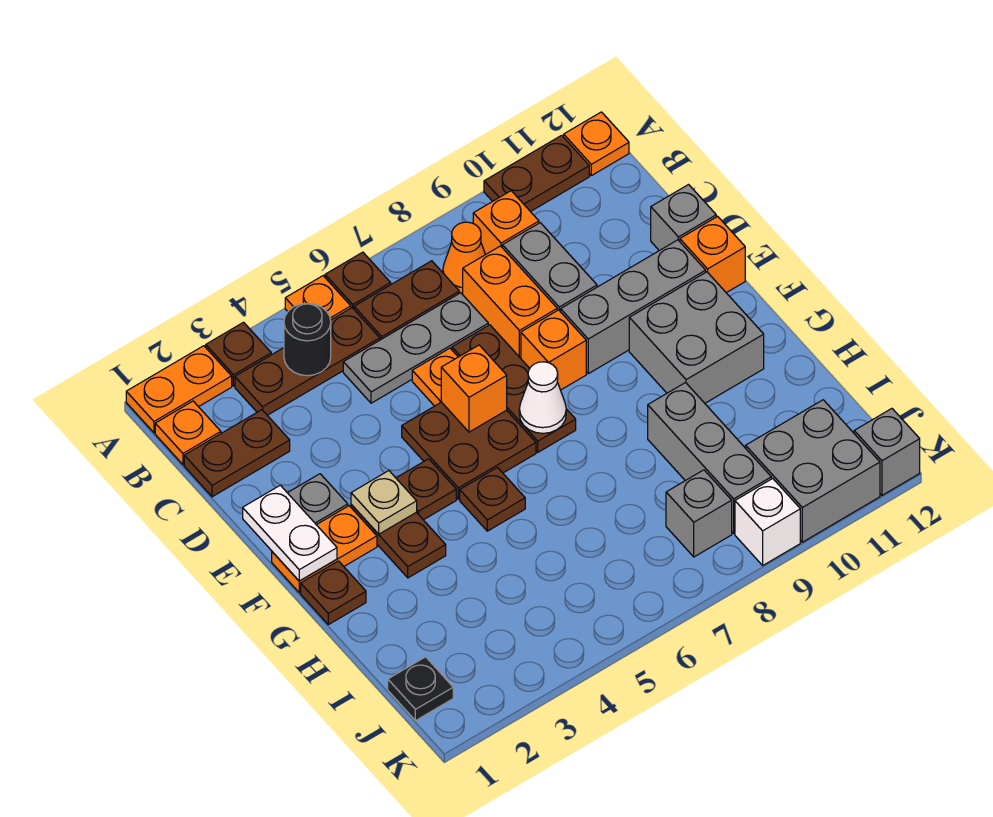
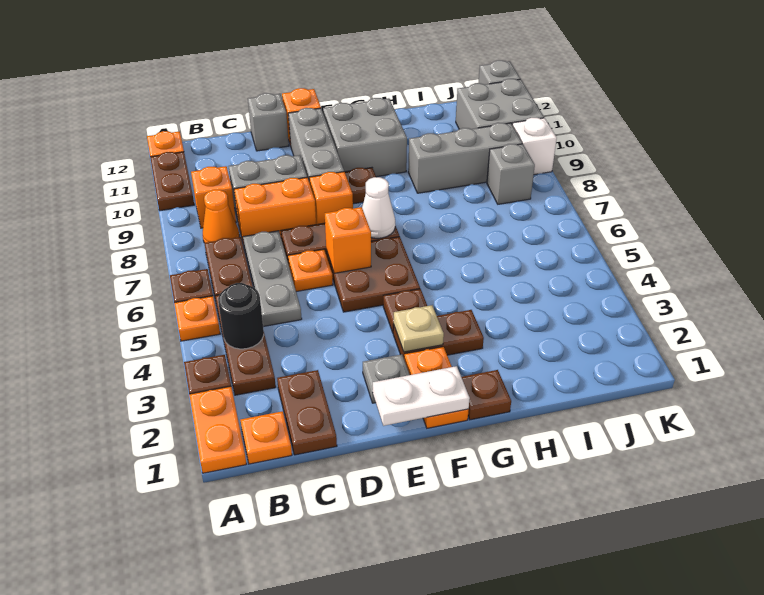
brown plate G5 level 1 -> brown plate F9 level 1
black plate J1 level 1 -> none

